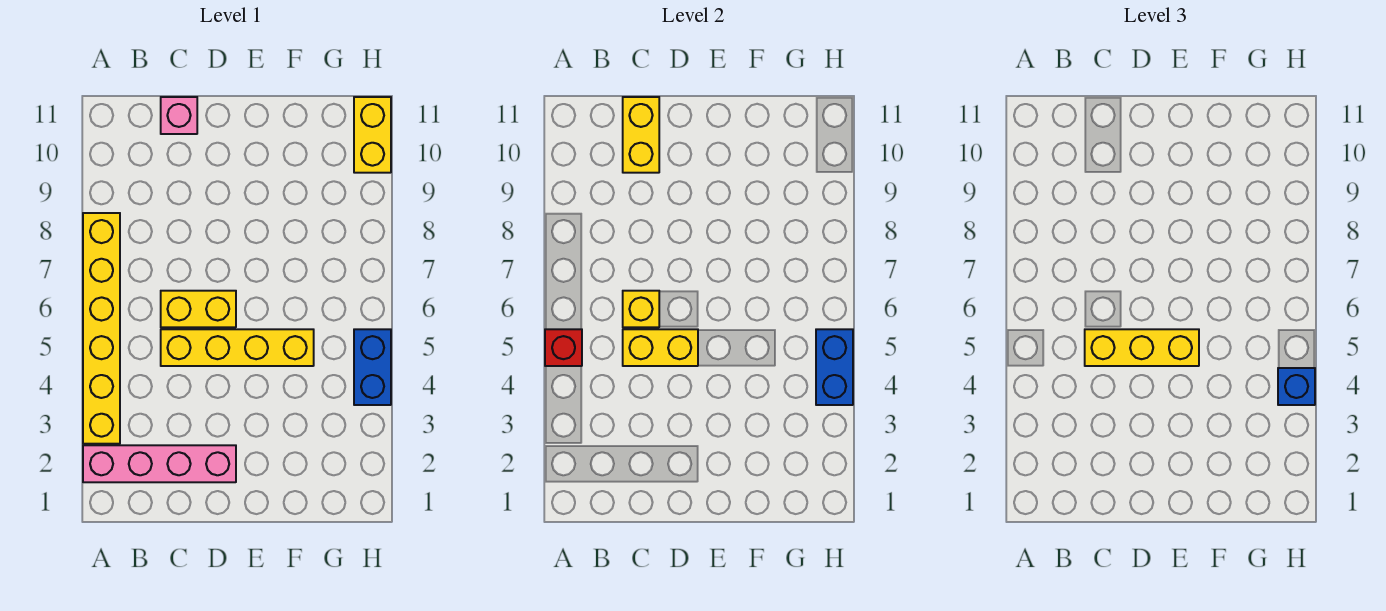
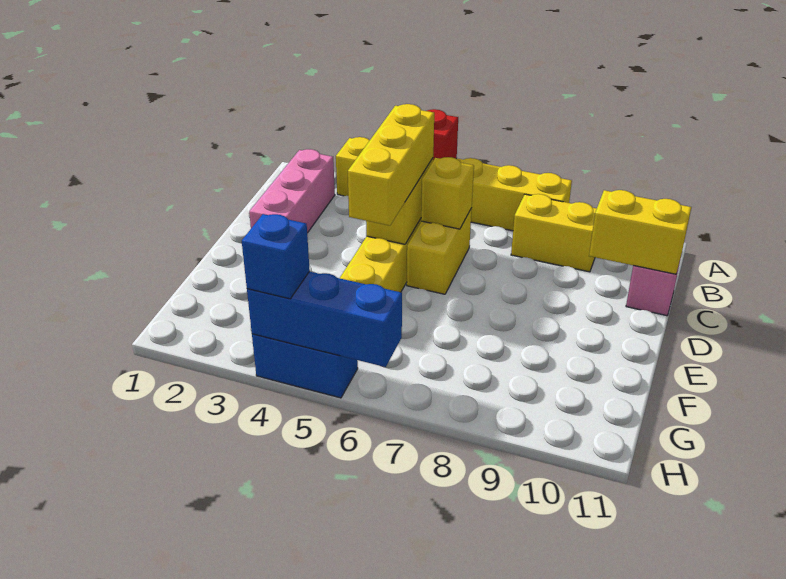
pink brick A2:D2 level 1 -> pink brick B2:D2 level 1
blue brick H4:H5 level 2 -> blue brick H4:H6 level 2
yellow brick H10:H11 level 1 -> yellow brick B8:B9 level 1

